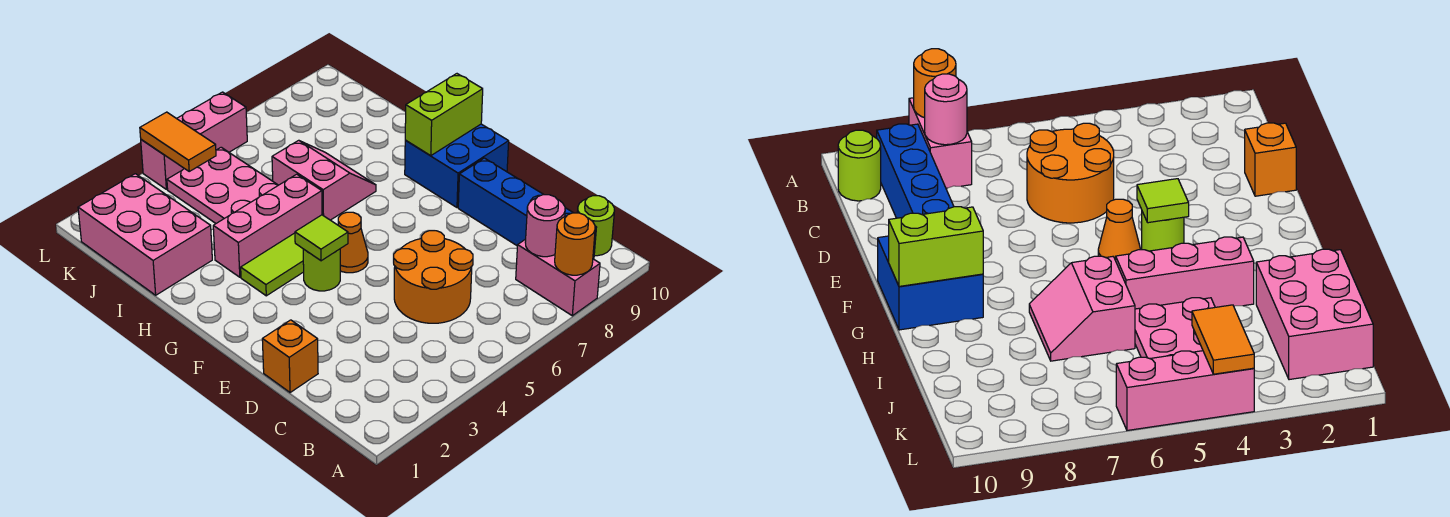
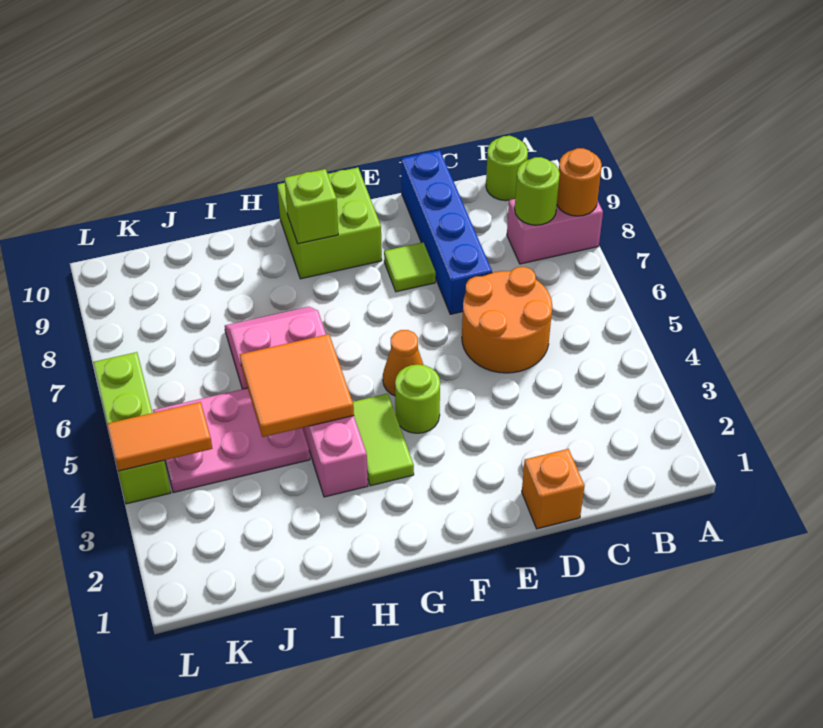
pink round brick B8 level 2 -> lime round brick B8 level 2
blue brick B9:E9 level 1 -> blue brick D7:D10 level 1
lime tile F4 level 2 -> lime tile E8 level 1
blue brick F9:G10 level 1 -> lime brick F9:G10 level 1
lime brick G9:G10 level 2 -> lime brick G9 level 2
none -> orange tile H4:I5 level 2
pink brick I1:K2 level 1 -> none
pink brick L4:L6 level 1 -> lime brick L4:L6 level 1

